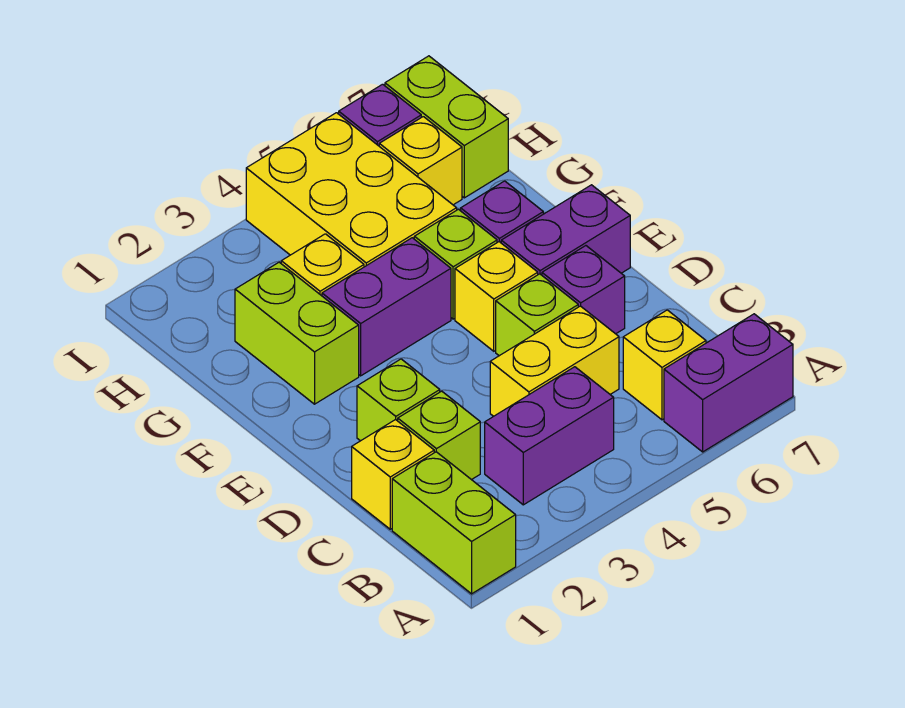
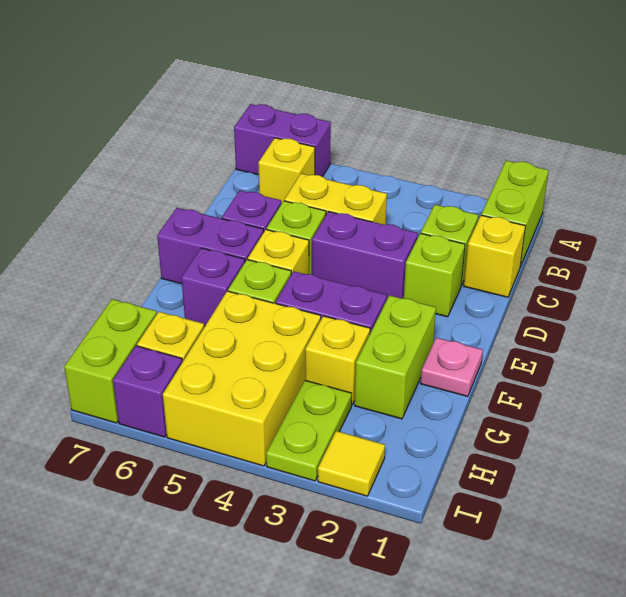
purple brick B3:B4 level 1 -> purple brick D3:D4 level 1
none -> pink plate F1 level 1
none -> lime plate H3:I3 level 1
none -> yellow tile I2 level 1

